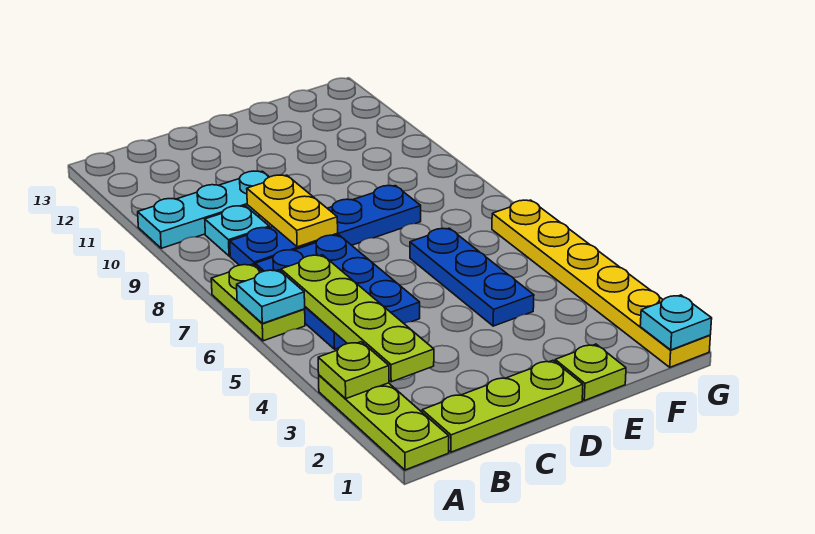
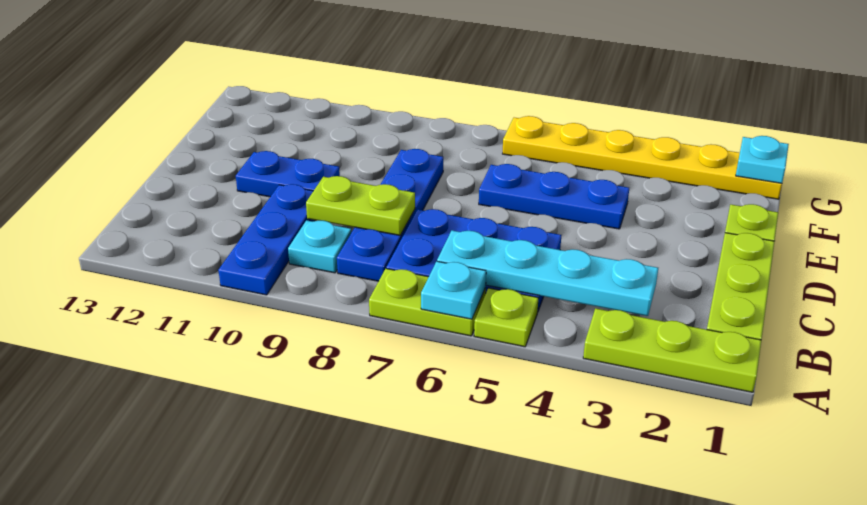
lime plate A3 level 2 -> lime plate A5 level 1
cyan plate A10:C10 level 1 -> blue plate A10:C10 level 1
lime plate B3:B6 level 2 -> cyan plate B3:B6 level 2
yellow plate C8:C9 level 2 -> lime plate C8:C9 level 2
none -> blue plate D10:D11 level 1

